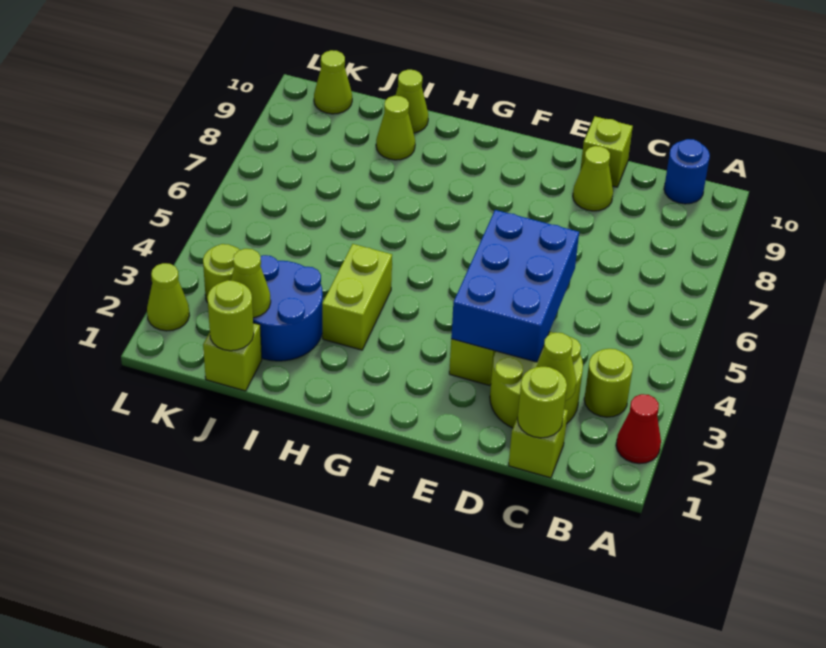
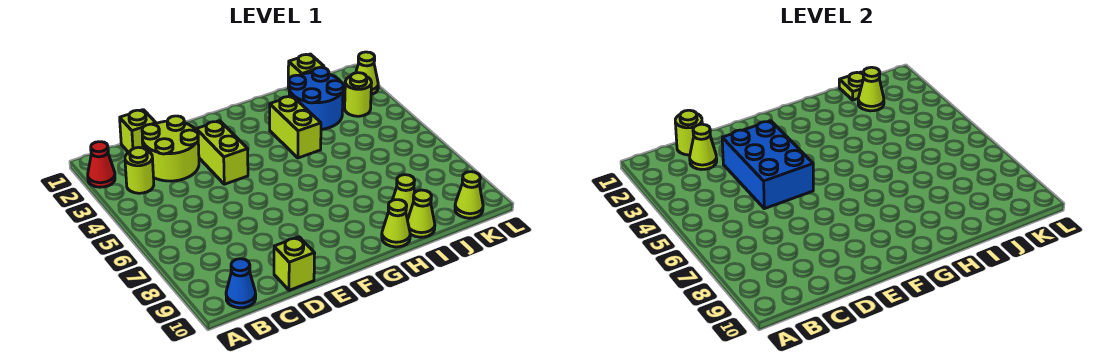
blue round brick B10 level 1 -> blue cone B10 level 1
lime cone D9 level 1 -> lime cone H10 level 1
lime round brick J1 level 2 -> lime plate J1 level 2

